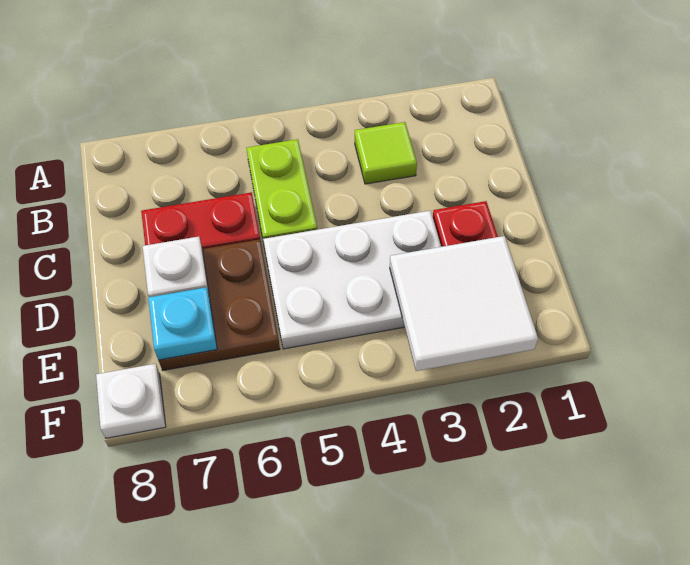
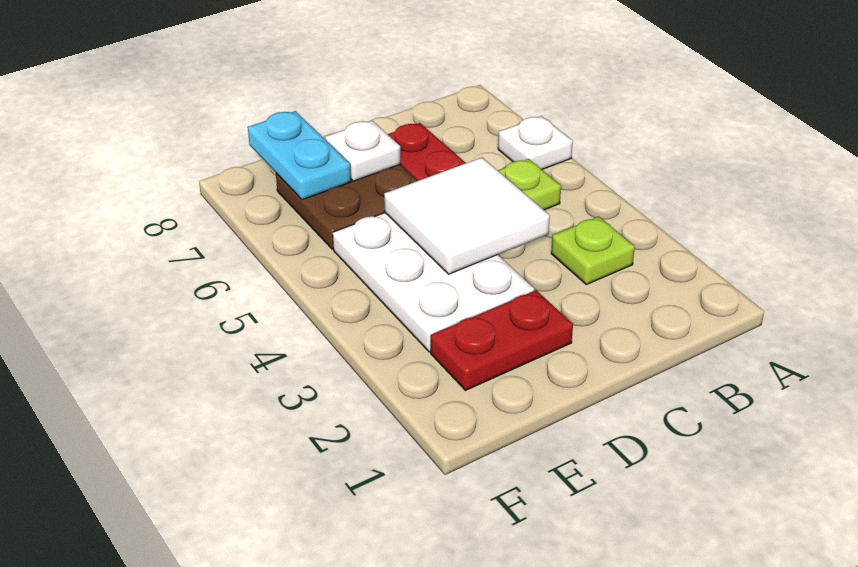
lime tile B3 level 1 -> lime plate B3 level 1
white tile E2:F3 level 2 -> white tile C4:D5 level 2
cyan plate E7 level 2 -> cyan plate E7:E8 level 2
white plate F8 level 1 -> white plate A6 level 1

